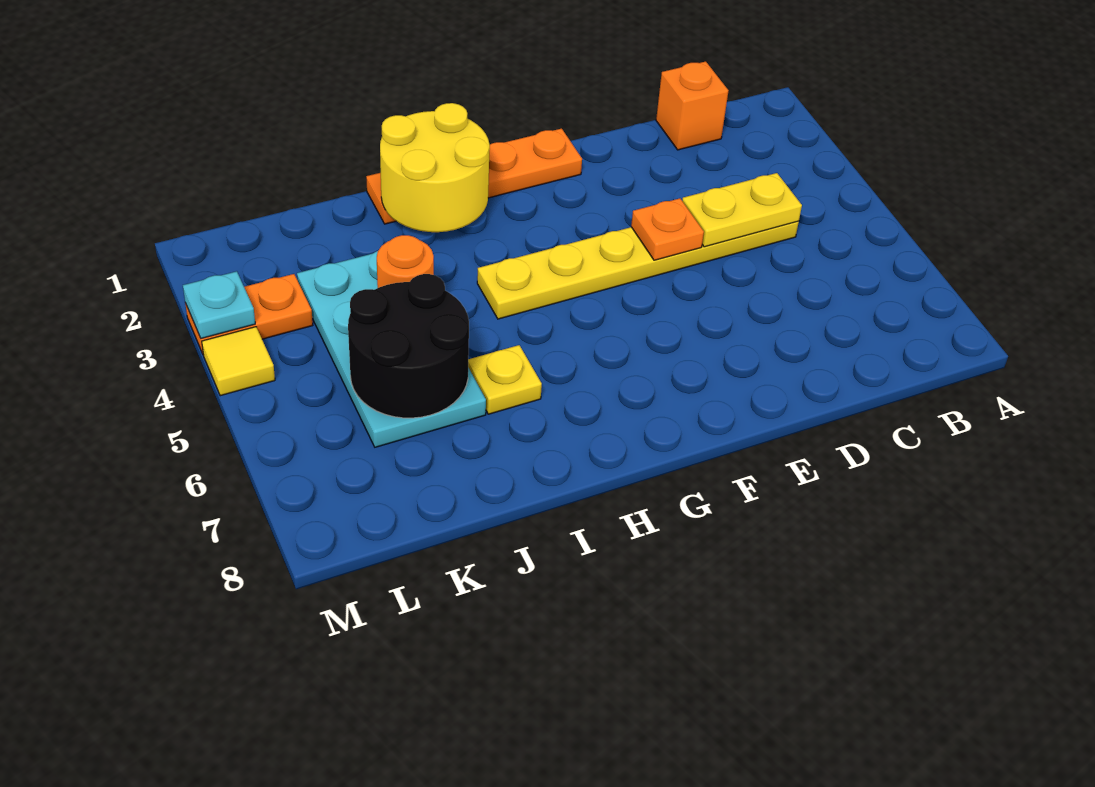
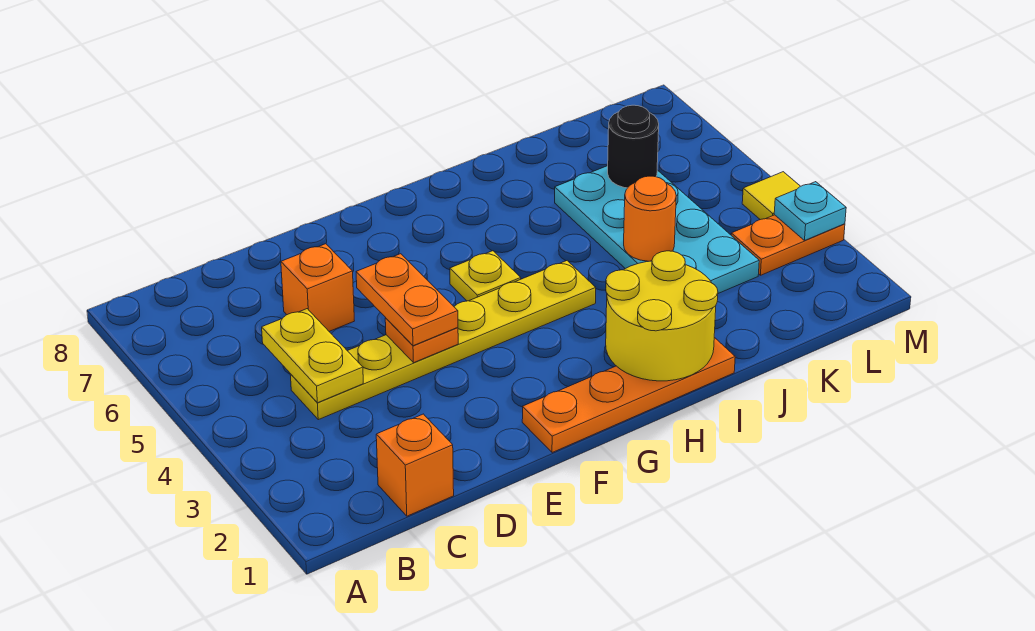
yellow plate C4:D4 level 2 -> yellow plate C4:C5 level 2
none -> orange brick D6 level 1
none -> orange plate E4:E5 level 3
yellow plate I6 level 1 -> yellow plate G5 level 1
black round brick J5:K6 level 2 -> black round brick K6 level 2

